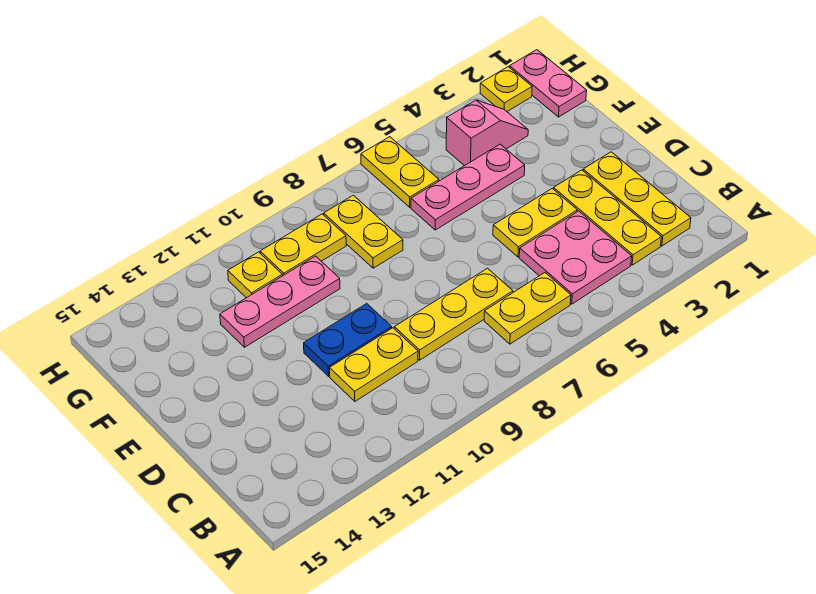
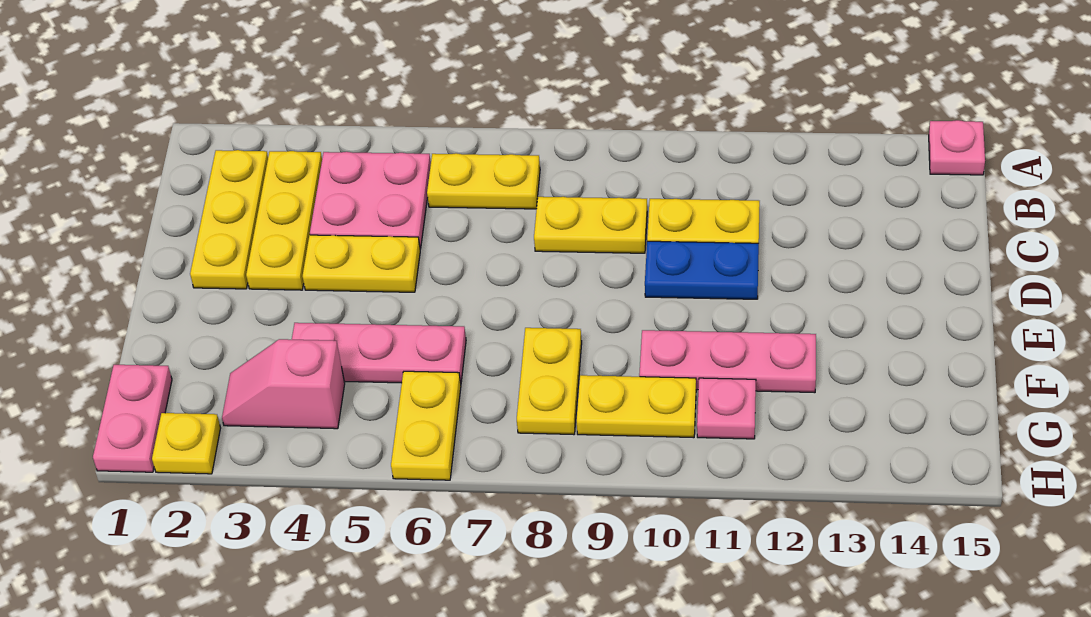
none -> pink plate A15 level 1
yellow plate C7:C9 level 1 -> yellow plate C8:C9 level 1
yellow plate G11 level 1 -> pink plate G11 level 1

